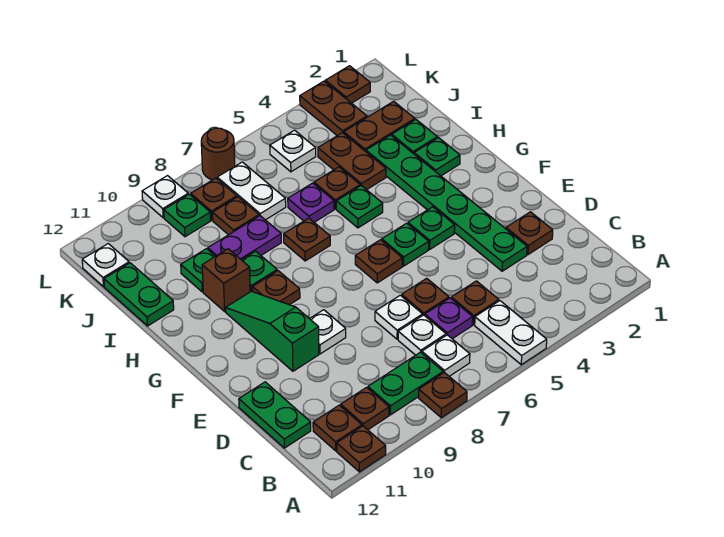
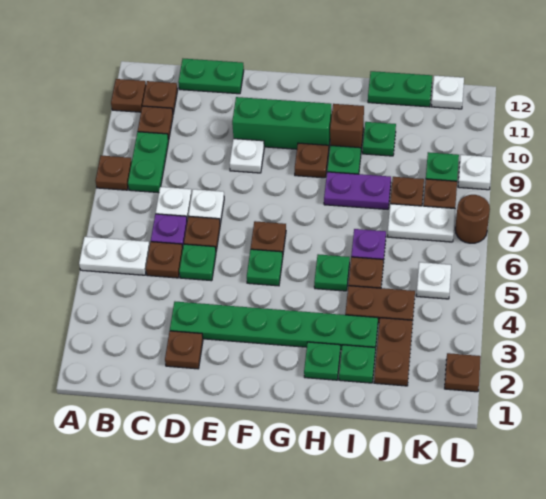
white plate B7 level 1 -> none
green slope E10:G10 level 1 top E -> green brick E10:G10 level 1
green plate F4 level 1 -> green plate D5 level 1
brown plate H7 level 1 -> none
purple plate I8:I9 level 1 -> purple plate H8:I8 level 1
brown plate K3:L3 level 1 -> none

